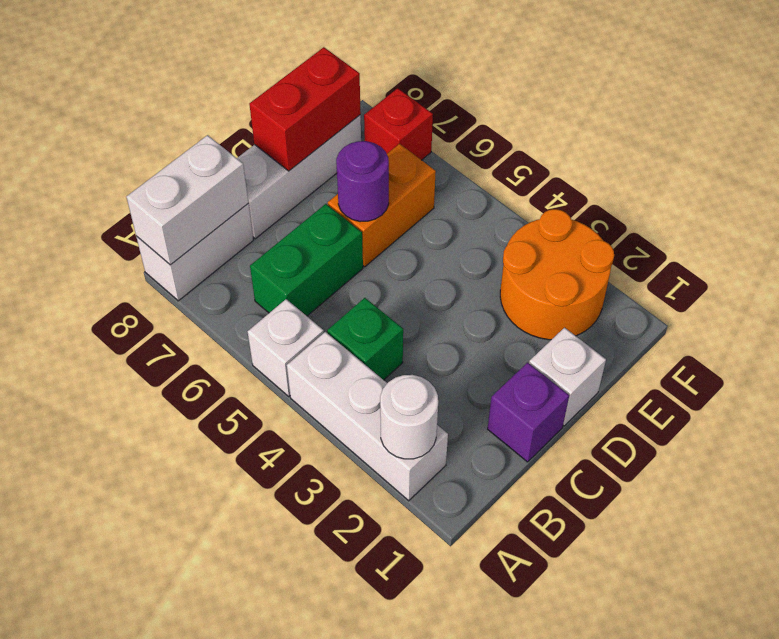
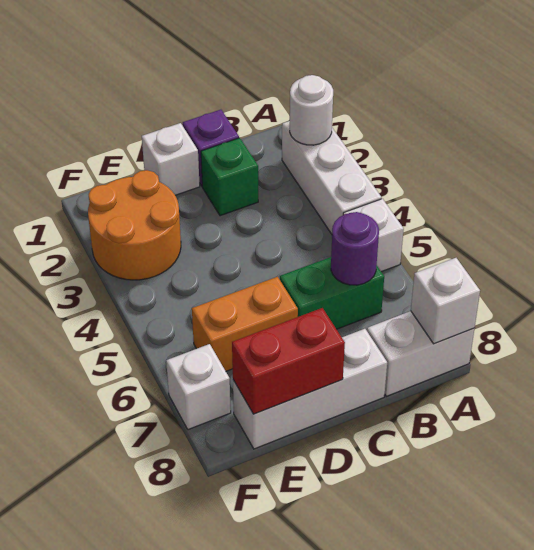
white brick A8:B8 level 2 -> white brick A8 level 2
green brick B4 level 1 -> green brick C2 level 1
purple round brick D6 level 2 -> purple round brick B6 level 2
red brick F7 level 1 -> white brick F7 level 1

